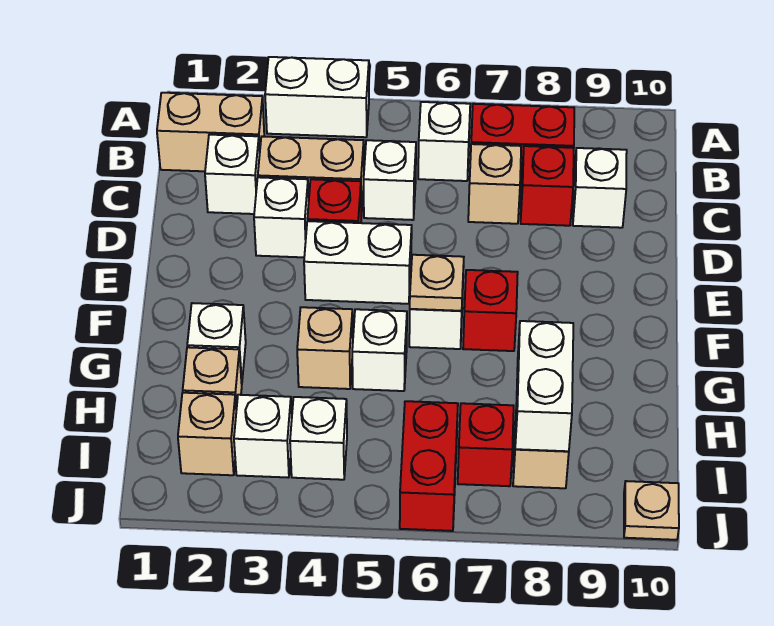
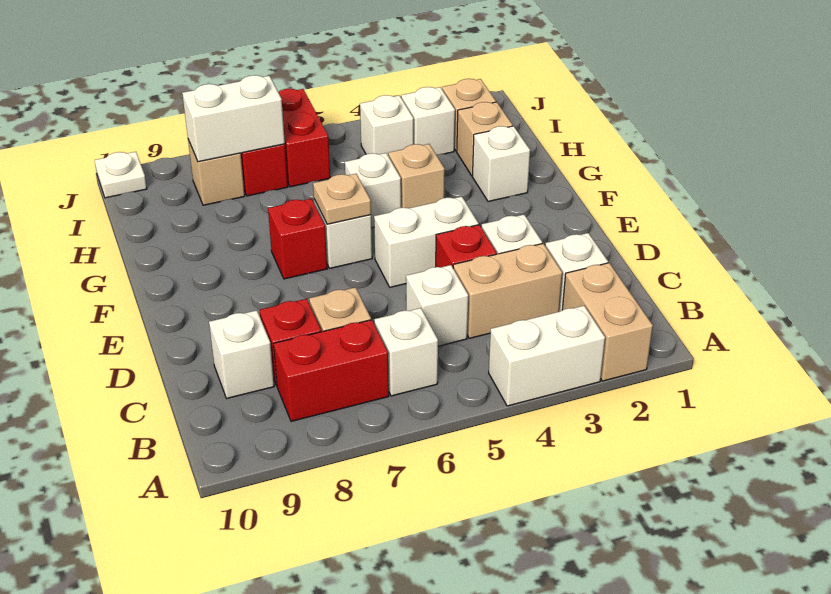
tan brick B1:B2 level 1 -> tan brick A2:B2 level 1
white brick H8:I8 level 2 -> white brick I7:I8 level 2
tan plate J10 level 1 -> white plate J10 level 1

